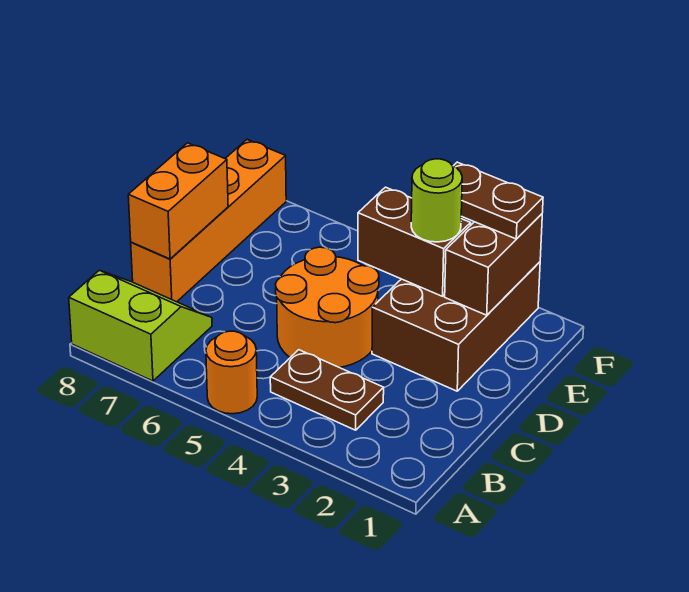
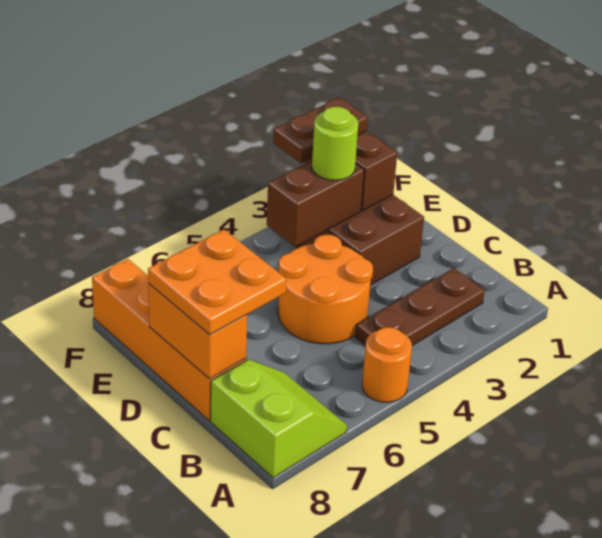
lime slope A7:B8 level 1 top A -> lime slope A7:B8 level 1 top 8
brown plate B3:B4 level 1 -> brown plate B2:B4 level 1
none -> orange plate C7:D8 level 3

